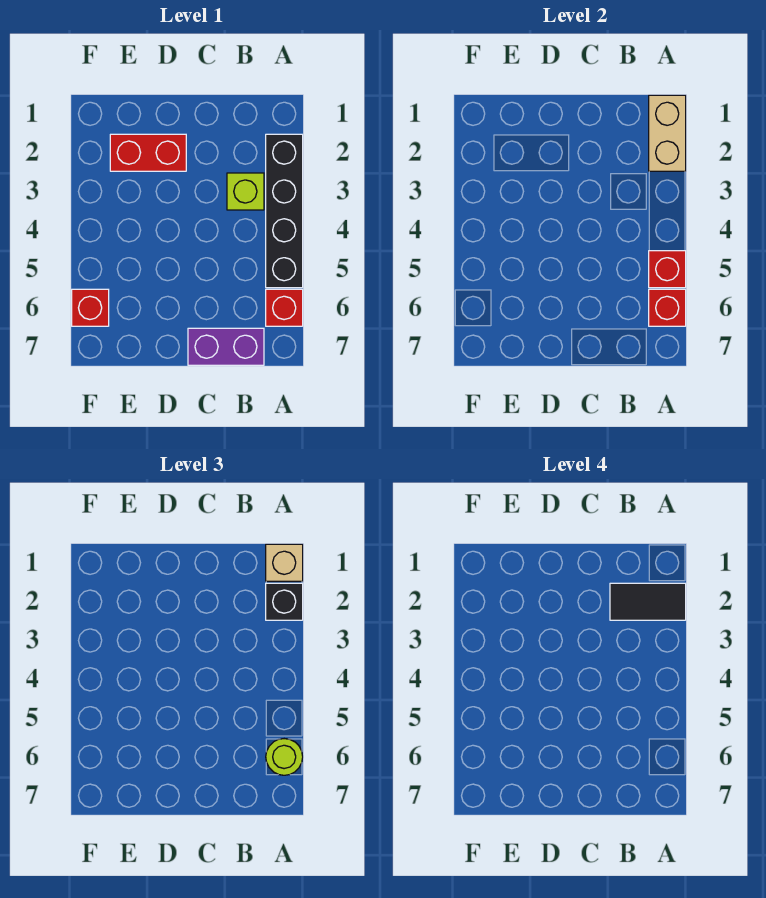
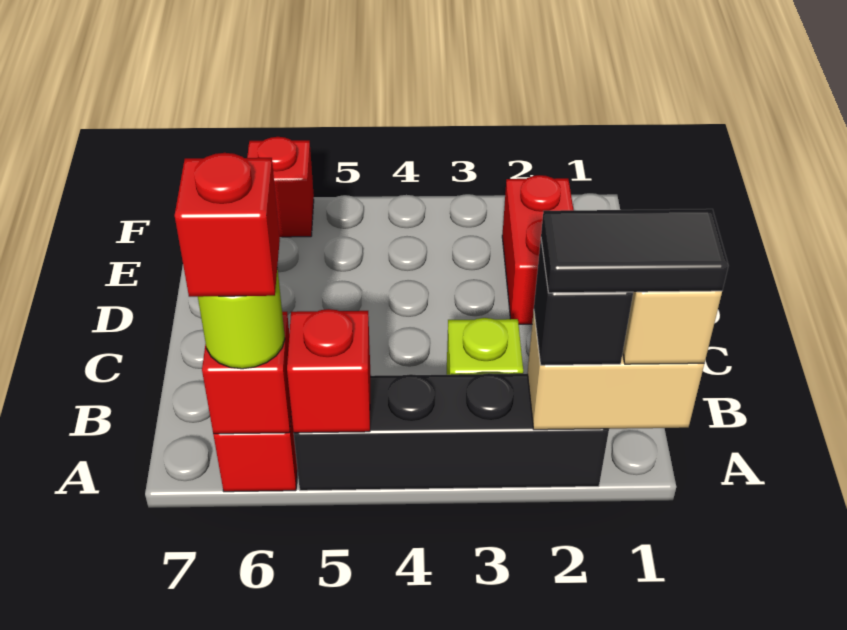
black tile A2:B2 level 4 -> black tile A1:A2 level 4
none -> red brick A6 level 4
purple brick B7:C7 level 1 -> none

